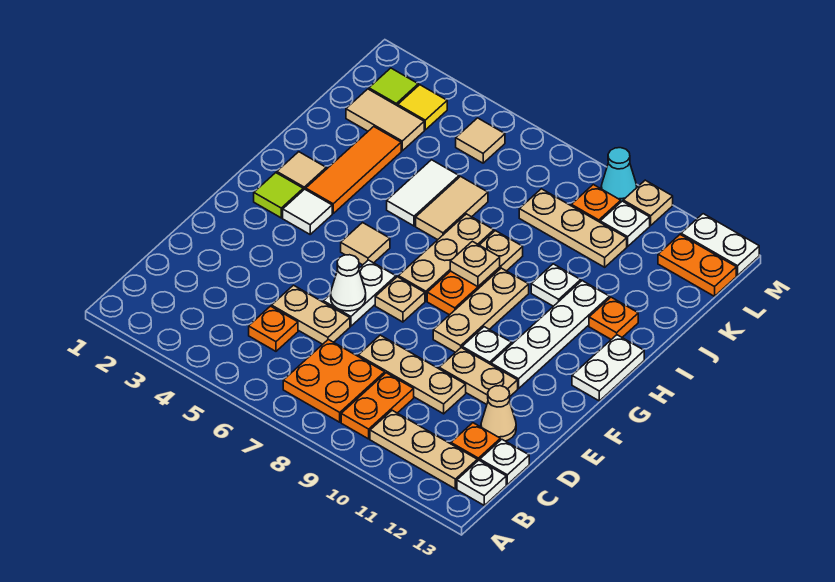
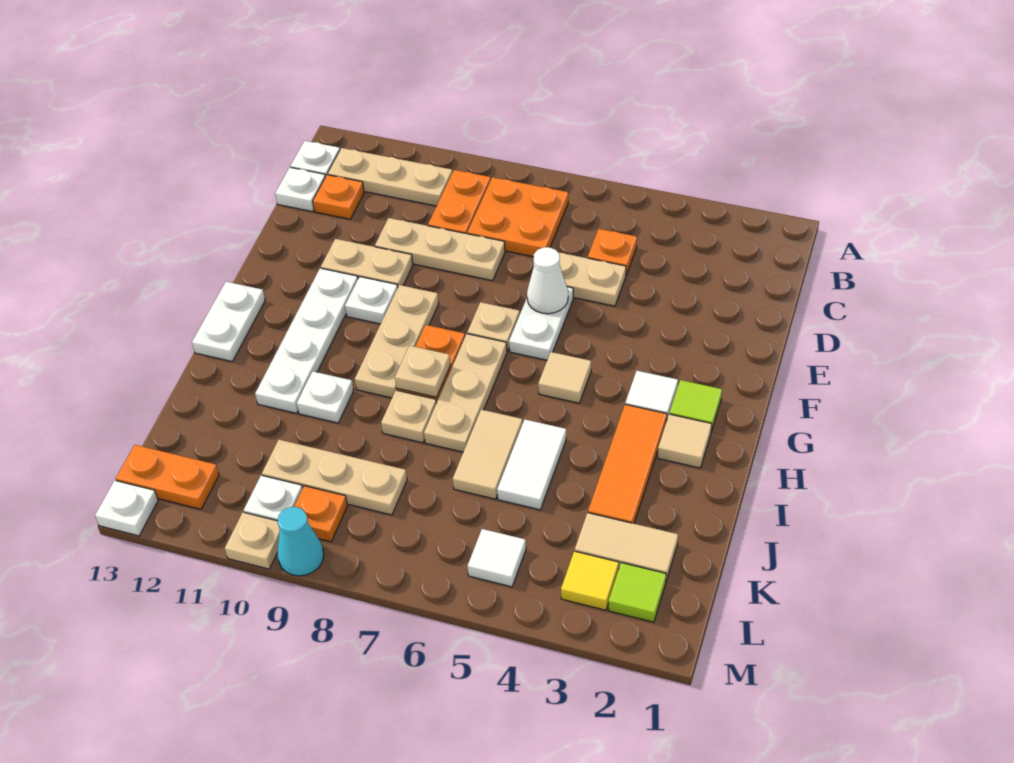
tan cone D12 level 1 -> none
orange plate I12 level 1 -> none
tan tile L5 level 1 -> white tile L5 level 1
white plate M12:M13 level 1 -> white plate M13 level 1

